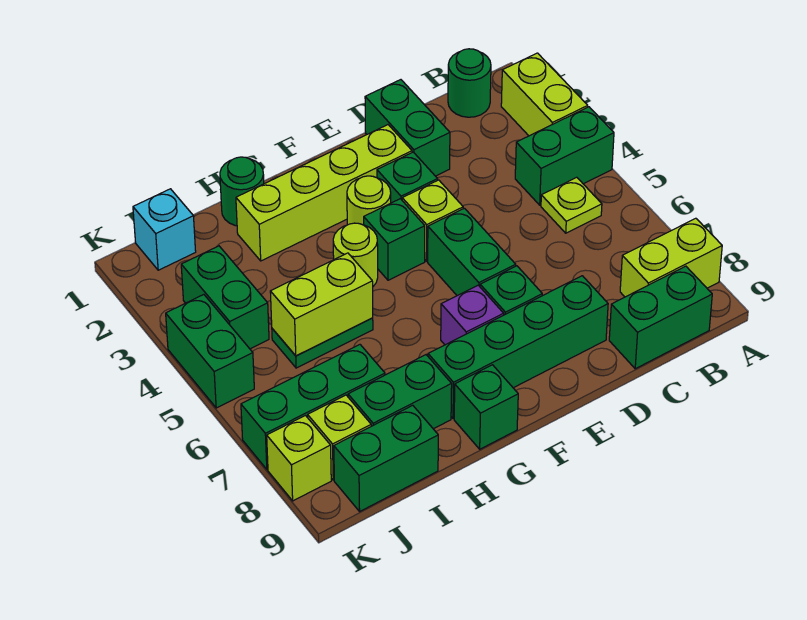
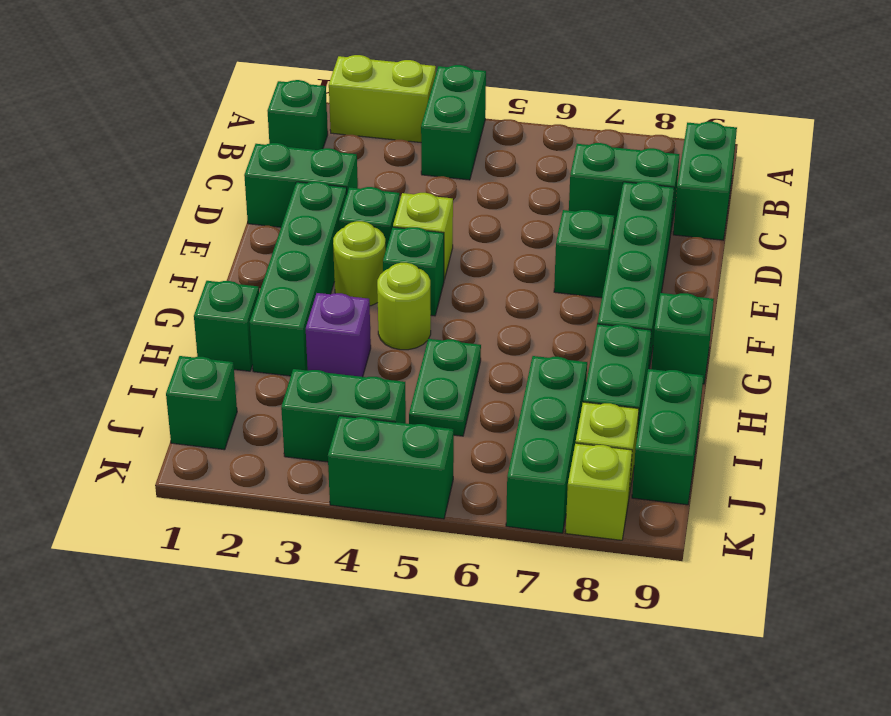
lime brick A8:B8 level 1 -> none
green round brick B1 level 1 -> green brick B1 level 1
lime plate B5 level 1 -> none
lime brick E2:H2 level 1 -> green brick E2:H2 level 1
green brick E5:E6 level 1 -> green brick C7:C8 level 1
purple brick F7 level 1 -> purple brick H3 level 1
green round brick H1 level 1 -> green brick H1 level 1
lime brick H5:I5 level 2 -> none
cyan brick J1 level 1 -> green brick J1 level 1

